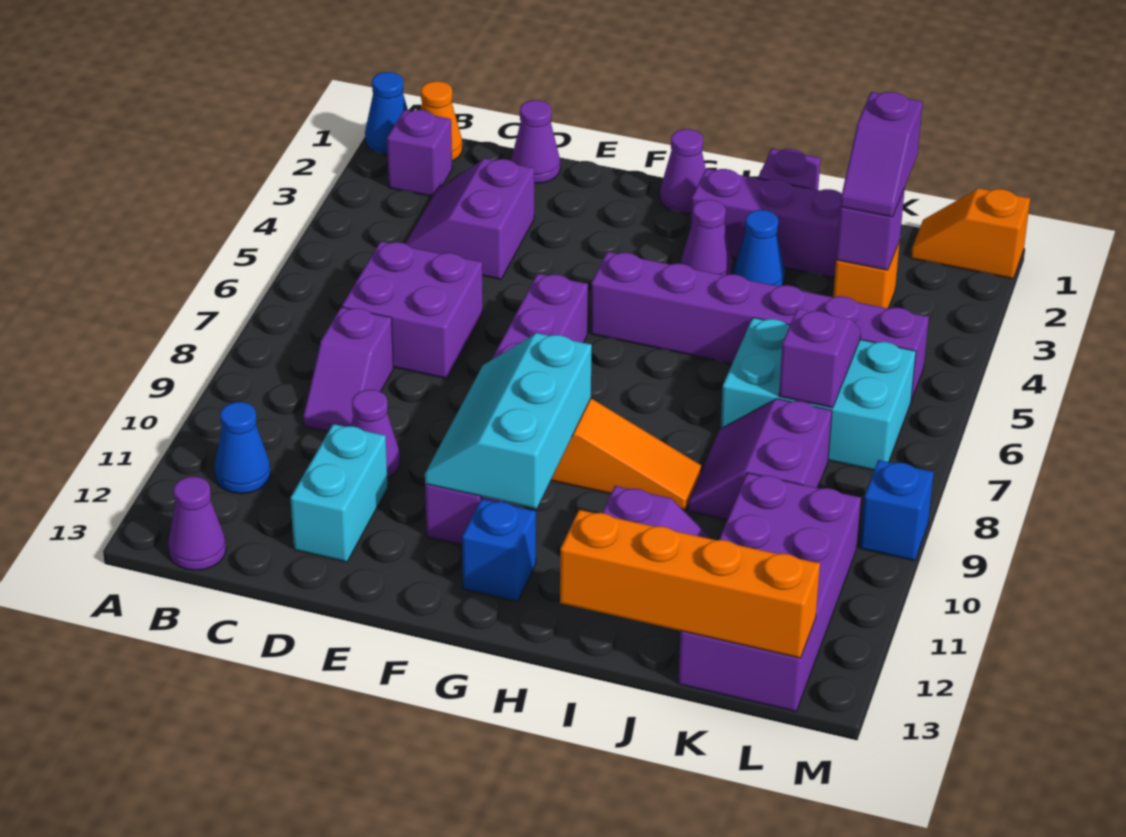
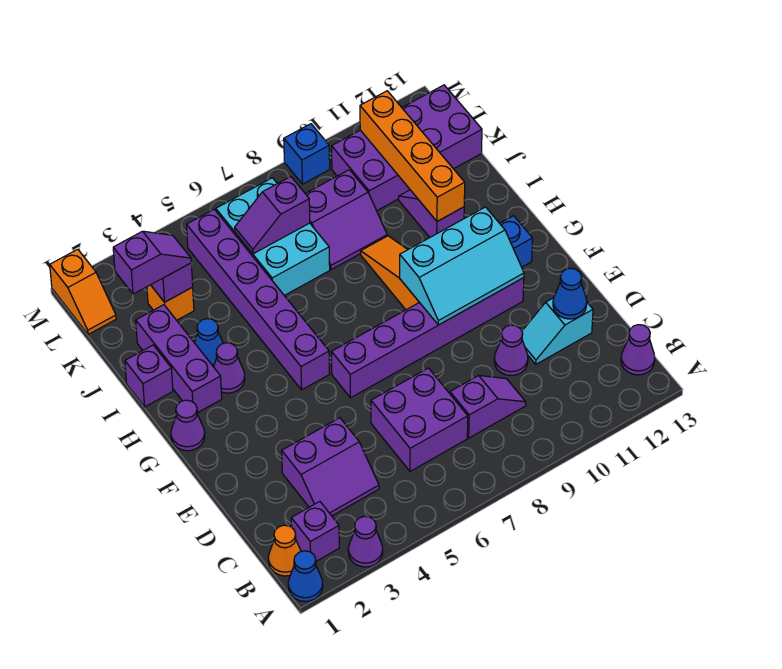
blue cone B11 level 1 -> blue cone D12 level 2
purple cone D1 level 1 -> purple cone A3 level 1
cyan brick D11:D12 level 1 -> cyan slope D11:D12 level 1 top 12
orange brick I13:L13 level 2 -> orange brick I11:L11 level 2

